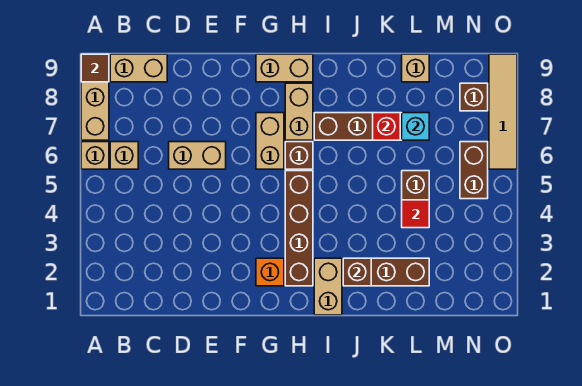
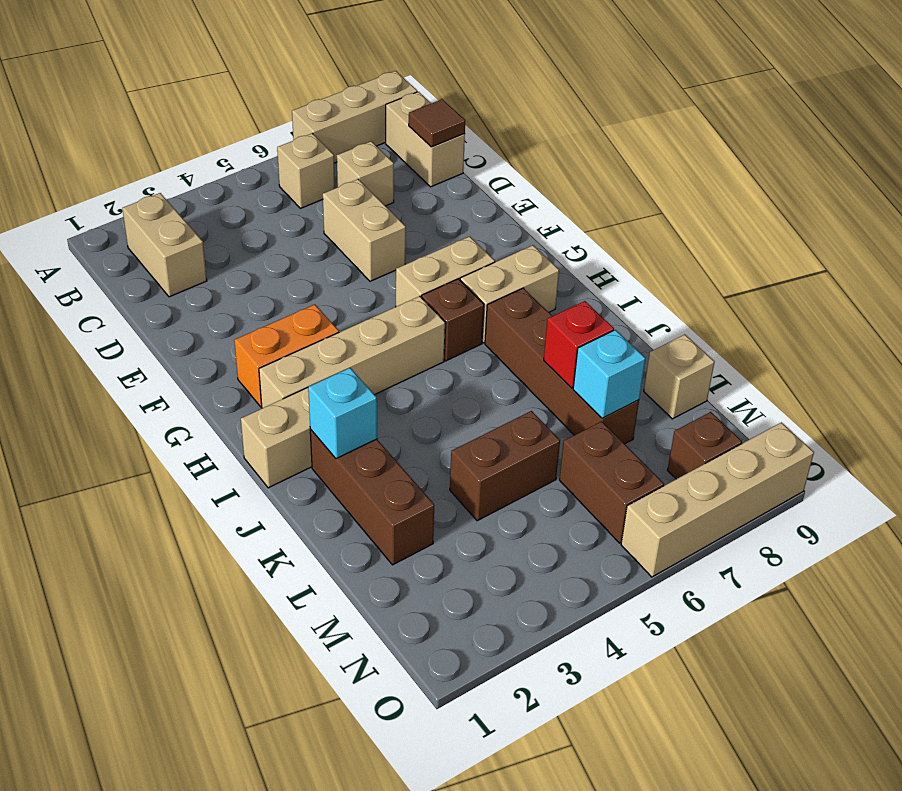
tan brick A6 level 1 -> tan brick C7 level 1
brown tile A9 level 2 -> brown tile C9 level 2
orange brick G2 level 1 -> orange brick G2:G3 level 1
tan brick G9:H9 level 1 -> tan brick B2:C2 level 1
brown brick H2:H5 level 1 -> tan brick H2:H5 level 1
brown brick J2 level 2 -> cyan brick J2 level 2
red tile L4 level 2 -> none
brown brick N5:N6 level 1 -> brown brick M6:N6 level 1
tan tile O6:O9 level 1 -> tan brick O6:O9 level 1

